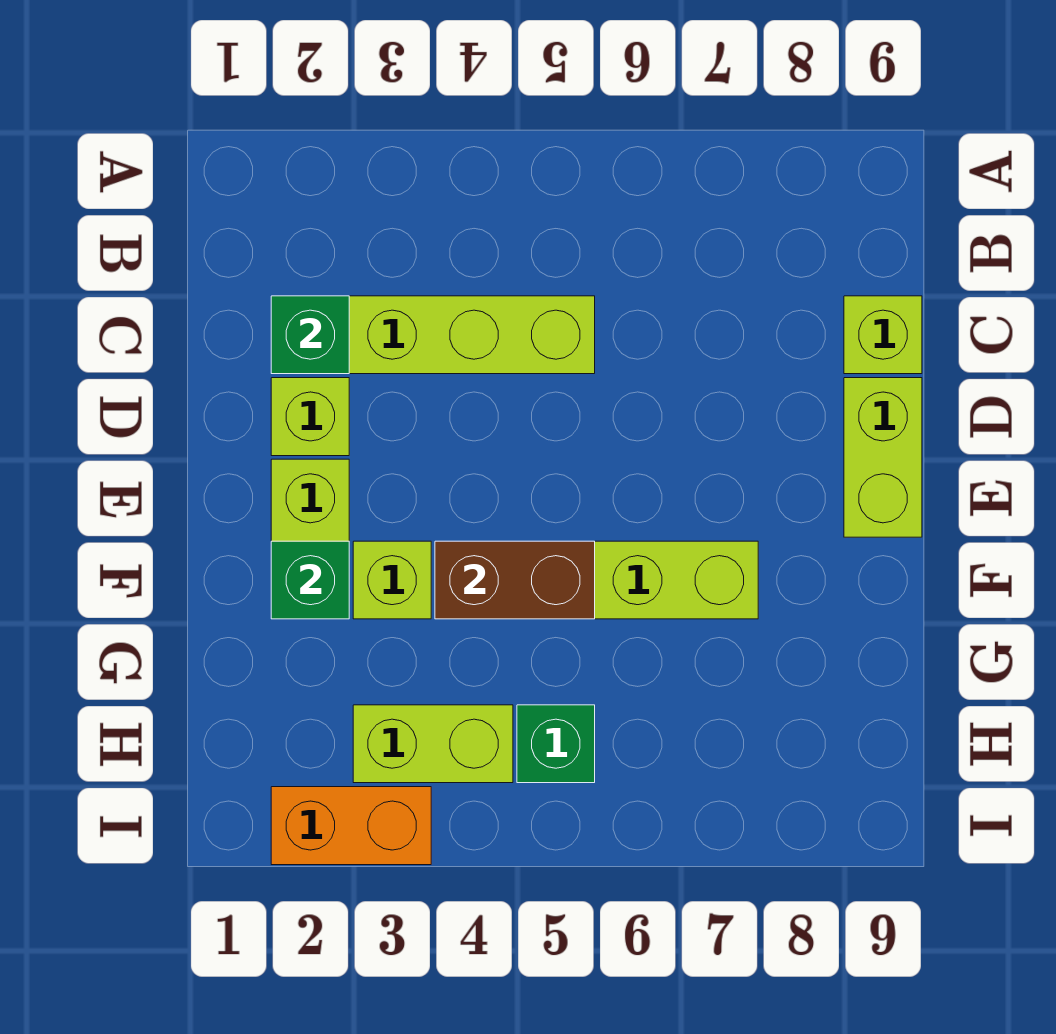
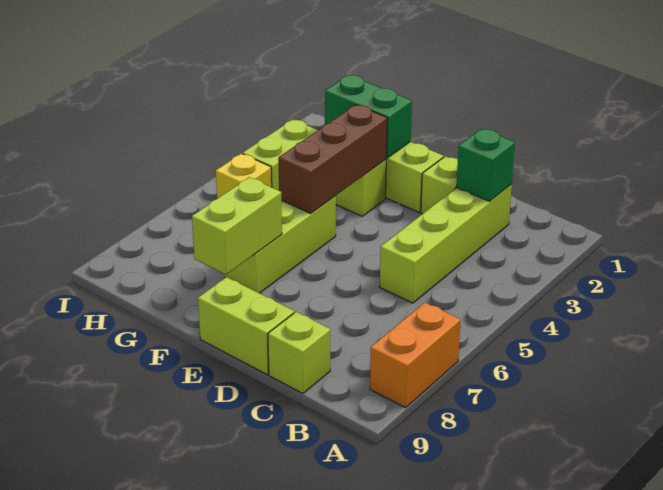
green brick F2 level 2 -> green brick F2:G2 level 2
brown brick F4:F5 level 2 -> brown brick F3:F5 level 2
none -> lime brick F7:F8 level 2
green brick H5 level 1 -> yellow brick H5 level 1
orange brick I2:I3 level 1 -> orange brick A7:A8 level 1

